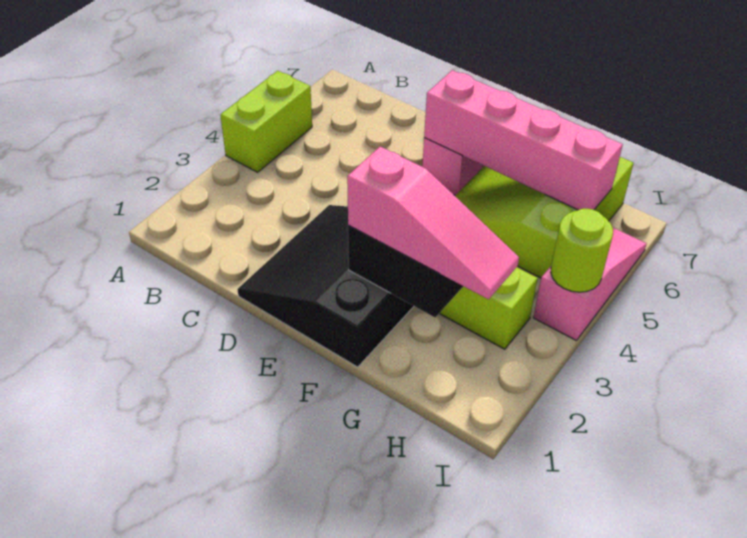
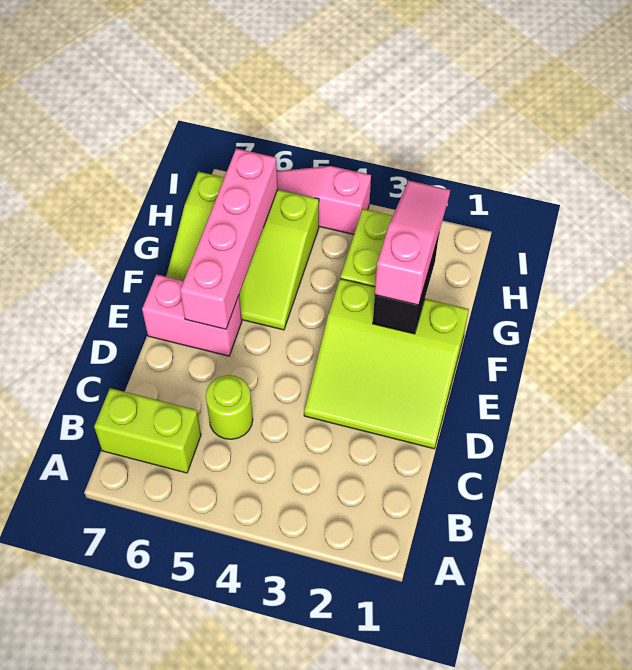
lime brick A4:A5 level 1 -> lime brick B6:B7 level 1
black slope D1:F3 level 1 top F -> lime slope D1:F3 level 1 top F
lime round brick I4 level 2 -> lime round brick C5 level 1

